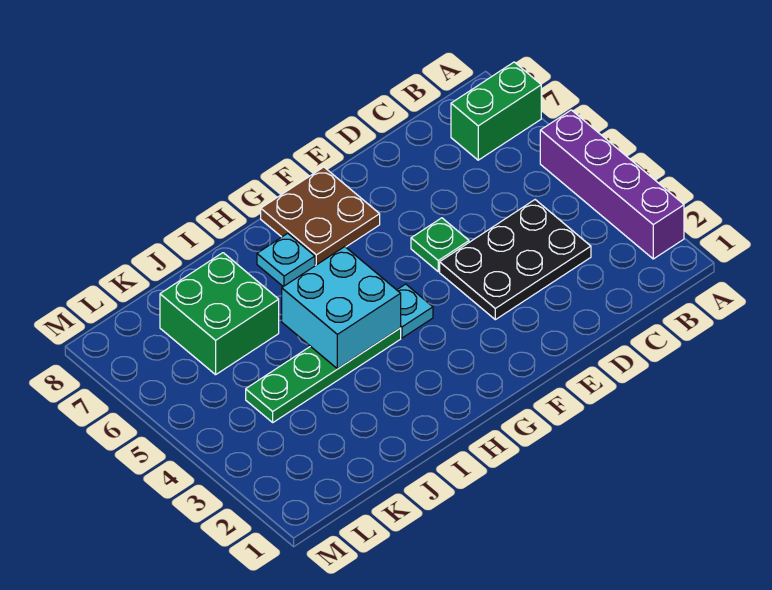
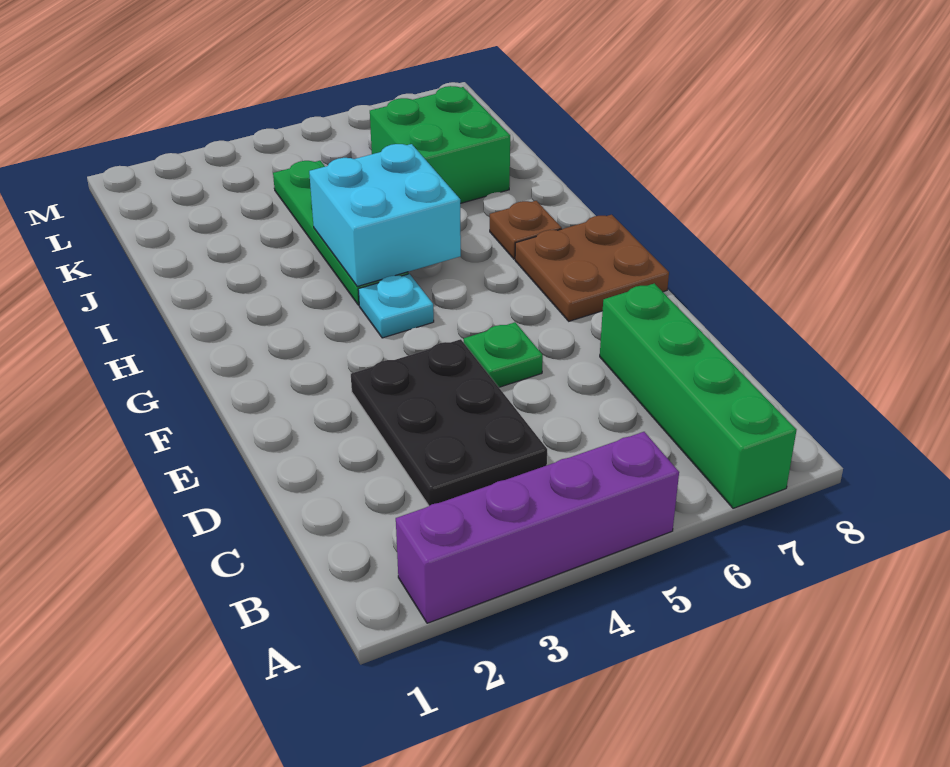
green brick A7:B7 level 1 -> green brick A7:D7 level 1
cyan plate H7 level 1 -> brown plate H7 level 1

